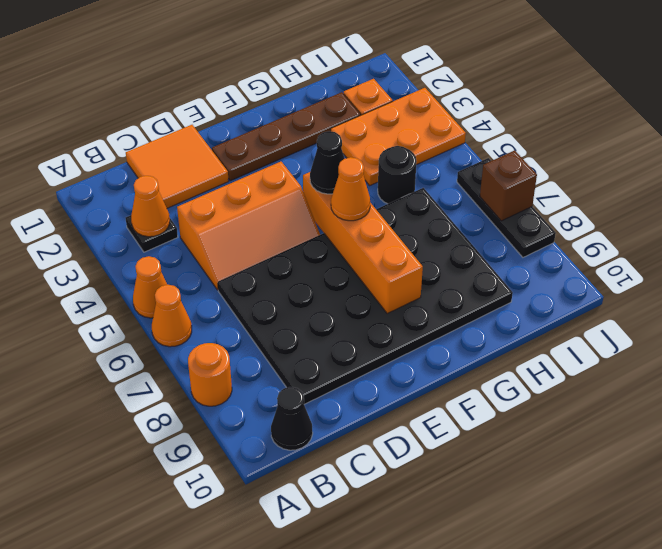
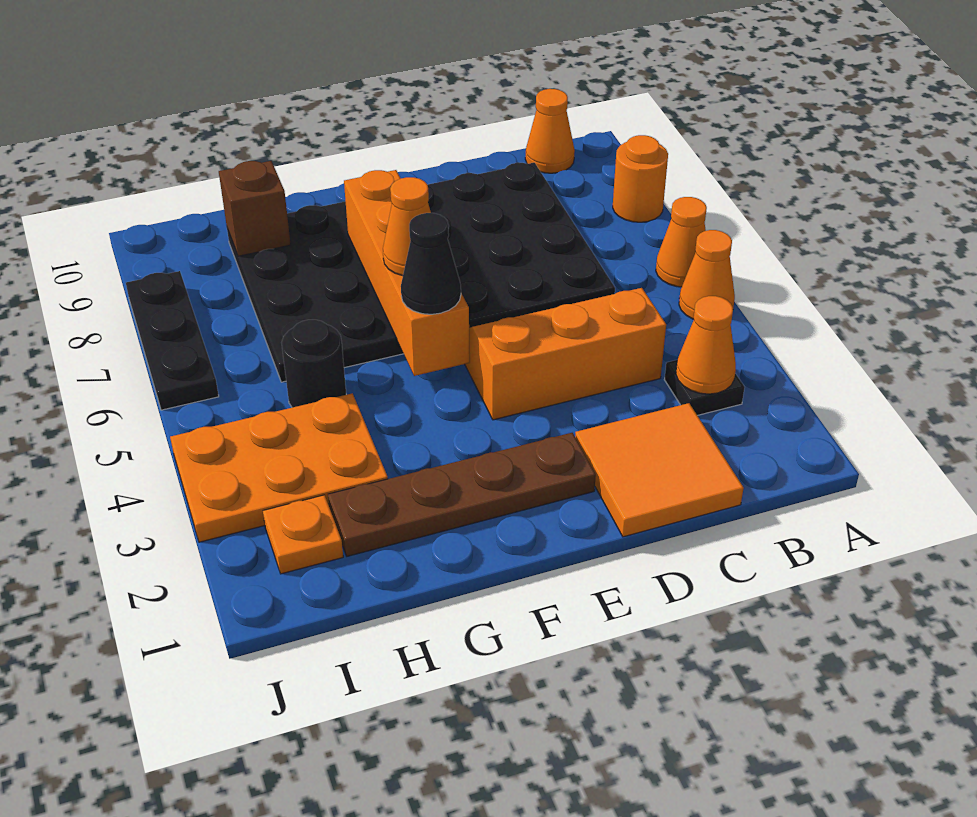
black cone B10 level 1 -> orange cone B10 level 1
brown brick J7 level 2 -> brown brick H9 level 2

